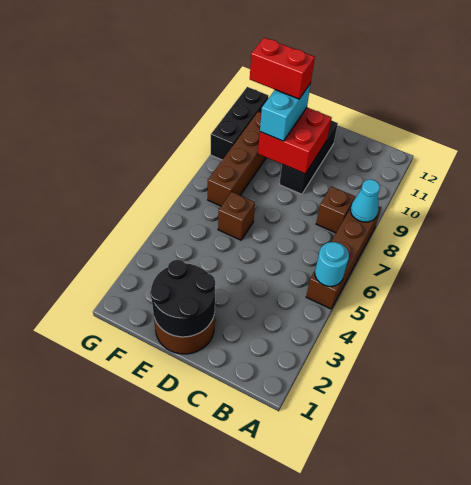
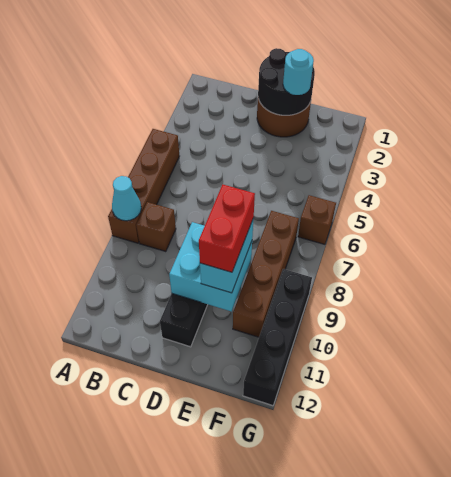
cyan round brick A5 level 2 -> cyan round brick E2 level 3
red brick D9:E10 level 2 -> cyan brick D9:E10 level 2
brown brick E6 level 1 -> brown brick G6 level 1
red brick E10:F10 level 4 -> red brick E9:E10 level 4
black brick G9:G11 level 1 -> black brick G9:G12 level 1

